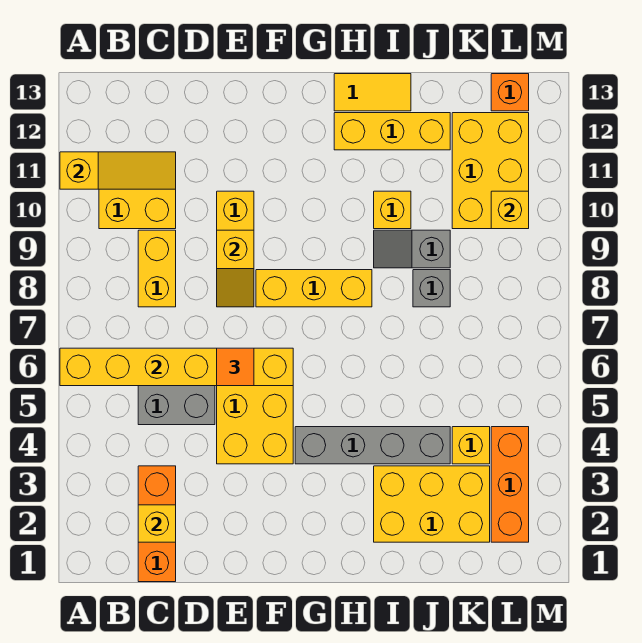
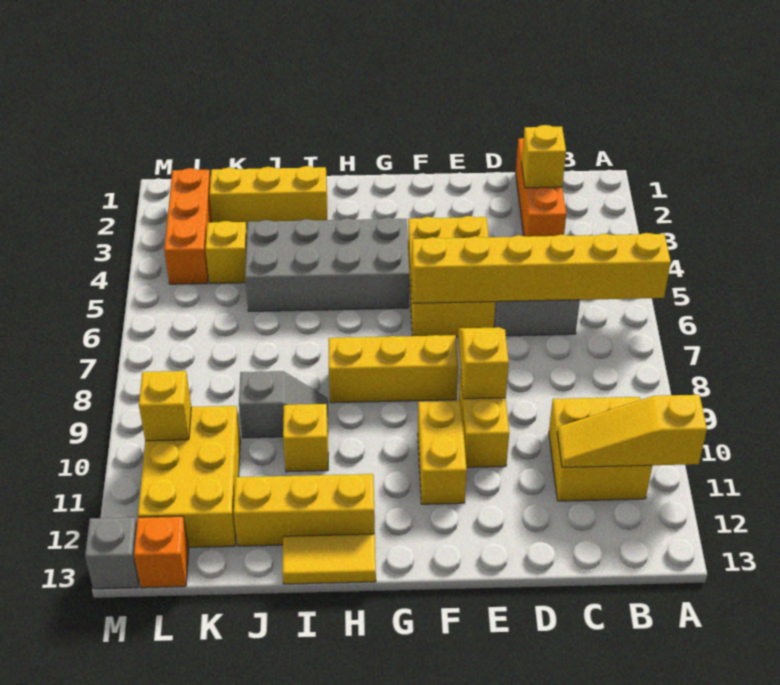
yellow brick C8:C9 level 1 -> yellow brick F10:F11 level 1
orange tile E6 level 3 -> none
grey brick G4:J4 level 1 -> grey brick G4:J5 level 1
yellow brick I2:K3 level 1 -> yellow brick I2:K2 level 1
grey brick J8 level 1 -> grey brick M13 level 1

